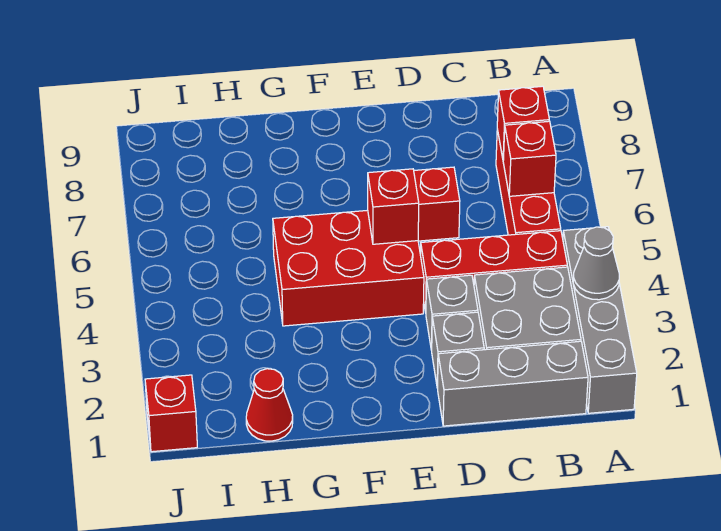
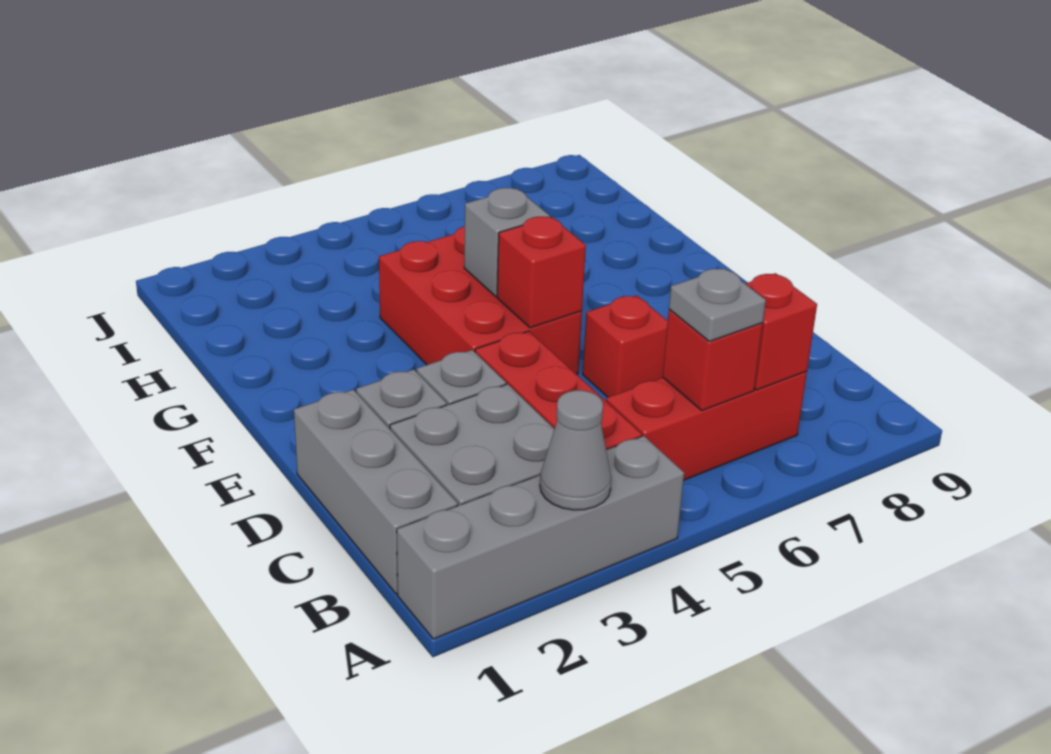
none -> grey plate B6 level 3
none -> grey brick F5 level 2
red cone H1 level 1 -> none
red brick J1 level 1 -> none

